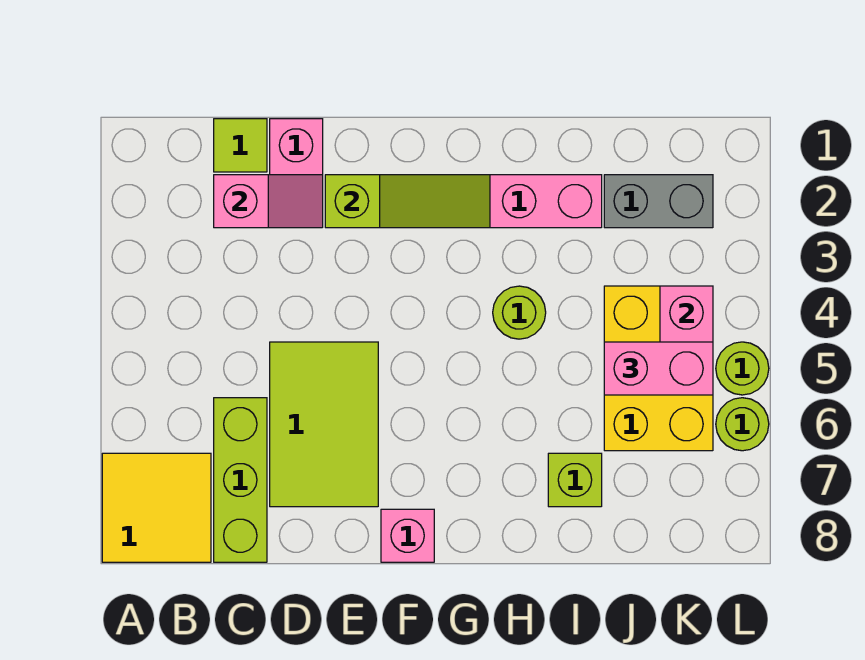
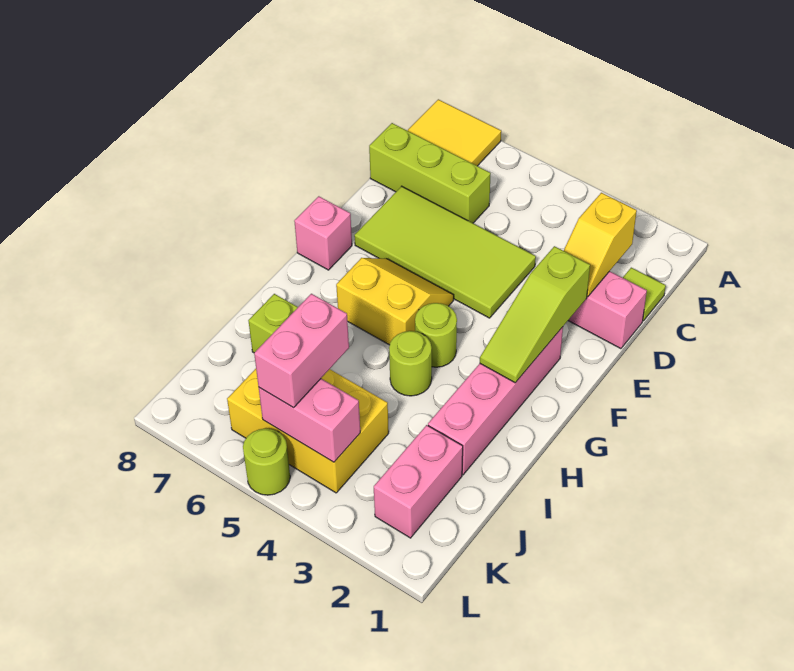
pink slope C2:D2 level 2 top C -> yellow slope C2:D2 level 2 top C
lime tile D5:E7 level 1 -> lime tile D4:E7 level 1
none -> yellow slope F5:G6 level 1 top G
grey brick J2:K2 level 1 -> pink brick J2:K2 level 1
lime round brick L6 level 1 -> lime round brick G4 level 1

